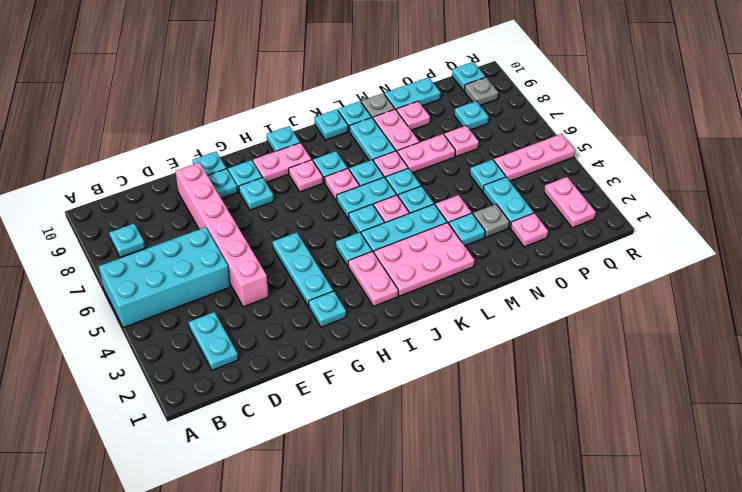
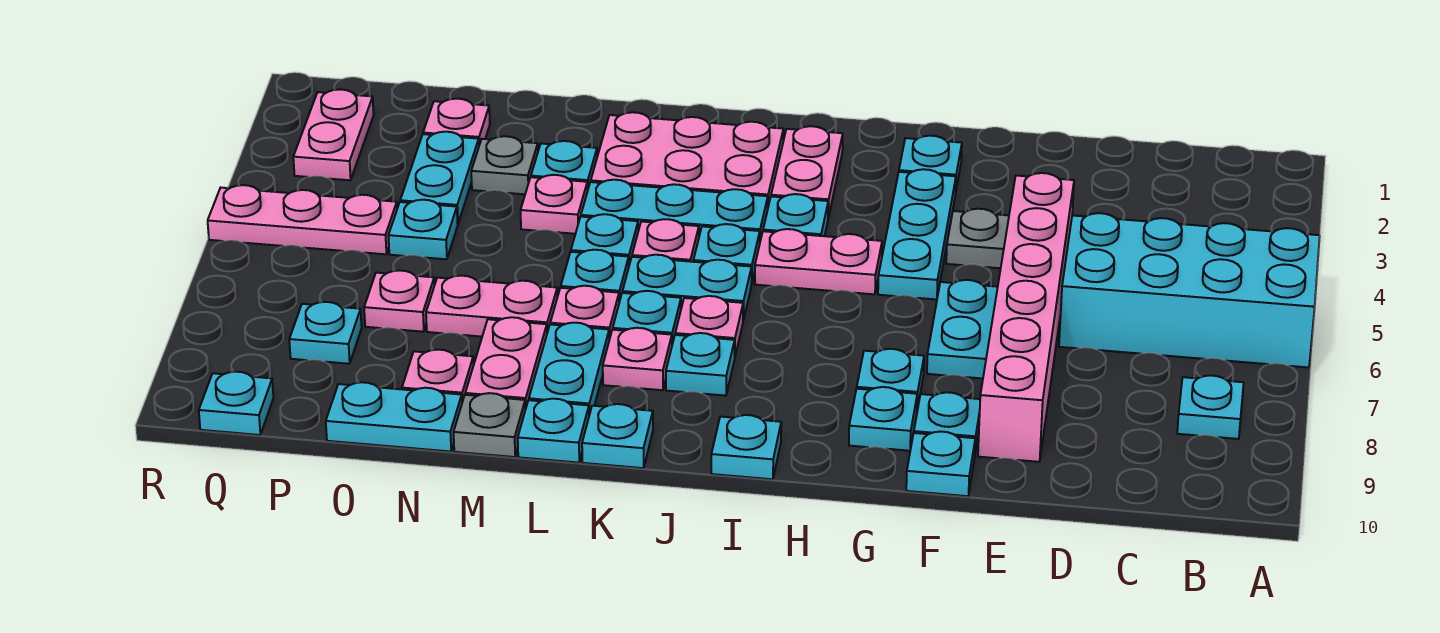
cyan plate C2:C3 level 1 -> cyan plate F6:F7 level 1
pink plate H9:I9 level 1 -> pink plate H5:I5 level 1
pink plate I8 level 1 -> pink plate K8 level 1
grey plate Q9 level 1 -> grey plate F4 level 1

